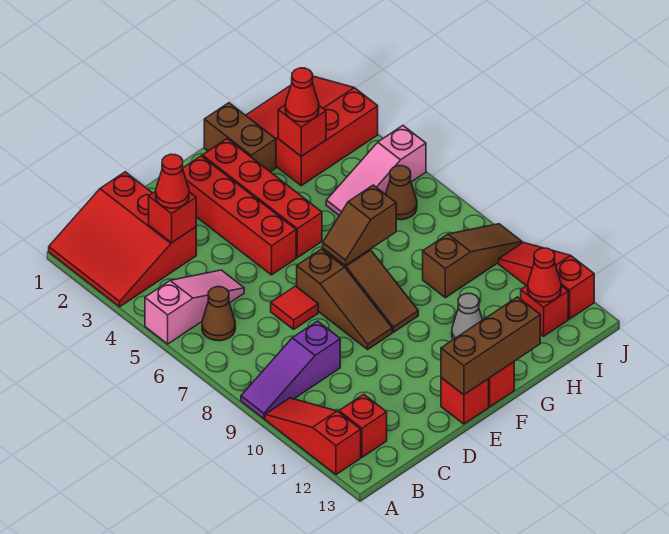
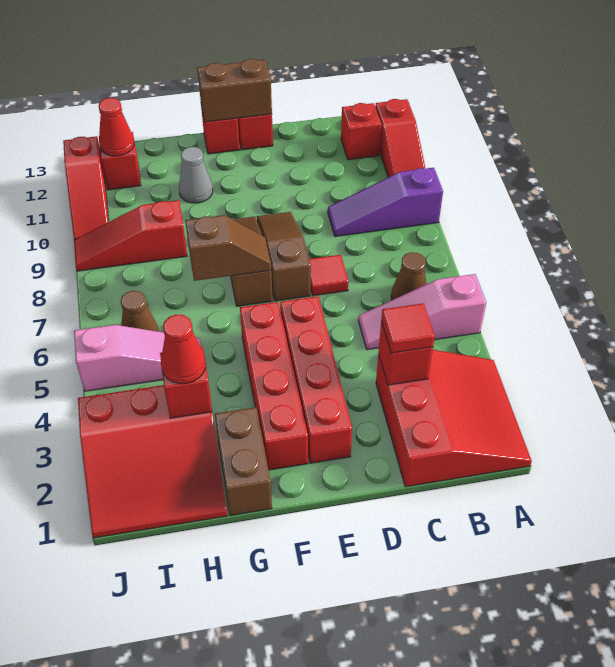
purple slope A9:C9 level 1 top C -> purple slope A9:C9 level 1 top A
red cone C3 level 3 -> red tile C3 level 3
brown brick E13:G13 level 2 -> brown brick E13:F13 level 2
brown slope H9:J9 level 1 top H -> red slope H9:J9 level 1 top H

